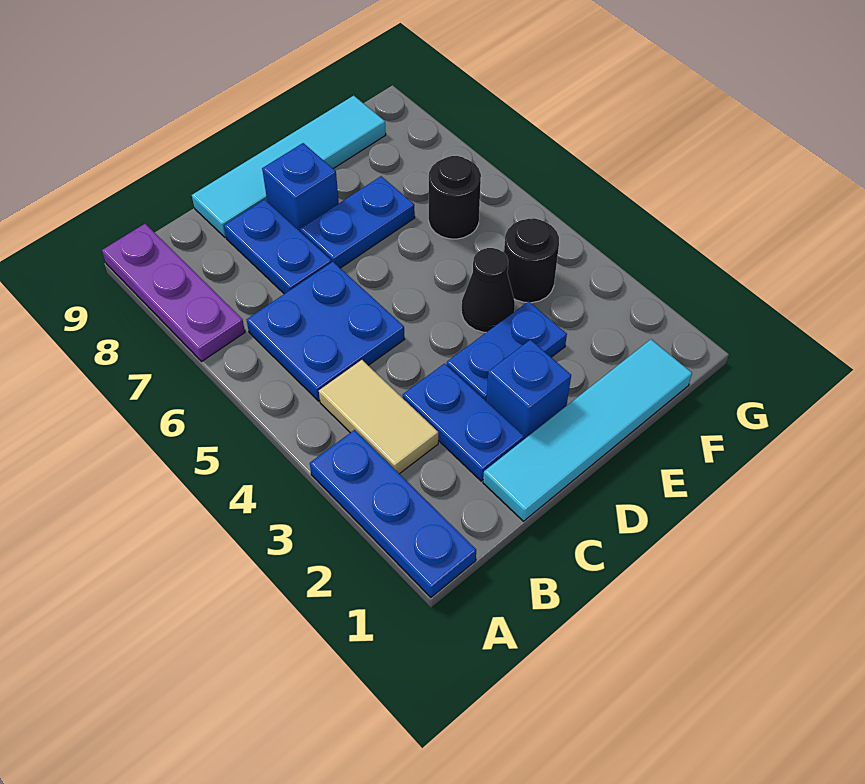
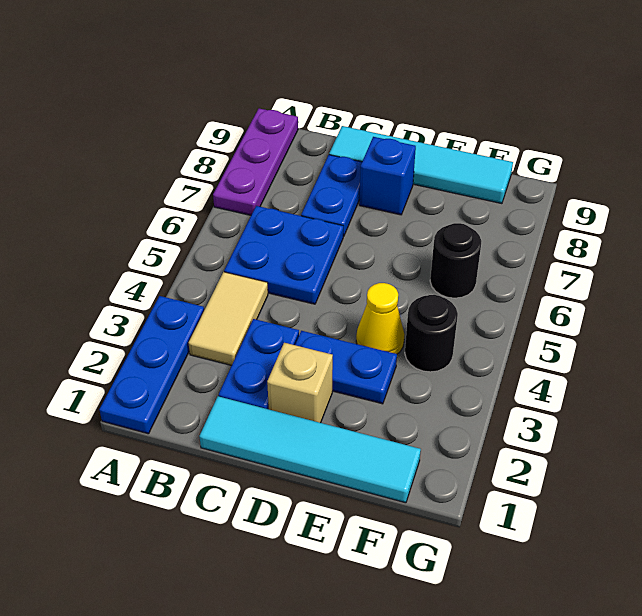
blue brick D2 level 1 -> tan brick D2 level 1
blue plate D7:E7 level 1 -> none
black cone E4 level 1 -> yellow cone E4 level 1

